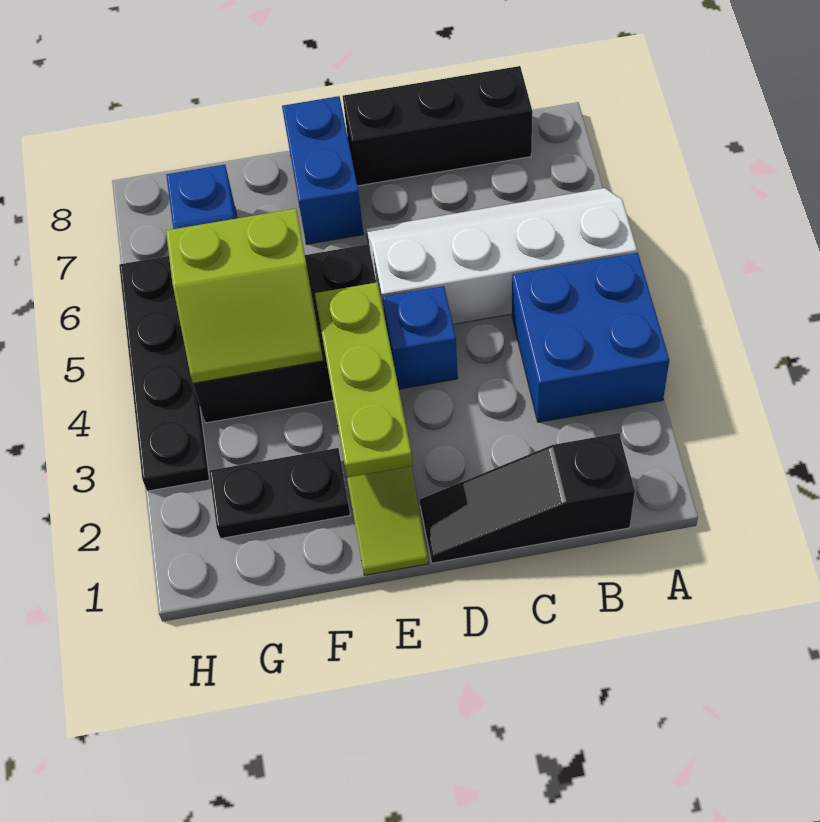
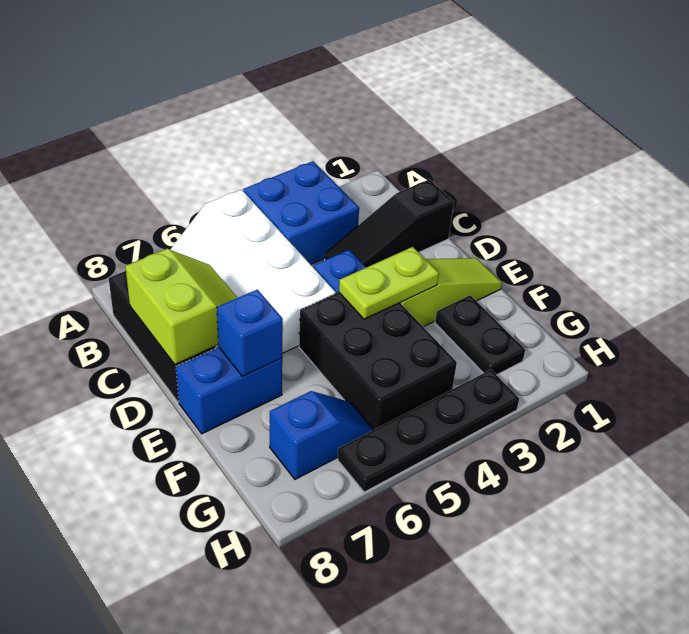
black slope B1:D1 level 1 top B -> black slope C1:C3 level 1 top 1
lime plate E2:E4 level 2 -> lime plate E3:E4 level 2
none -> blue brick E7 level 2
lime slope F4:G5 level 2 top 5 -> lime slope C7:D8 level 2 top 8

